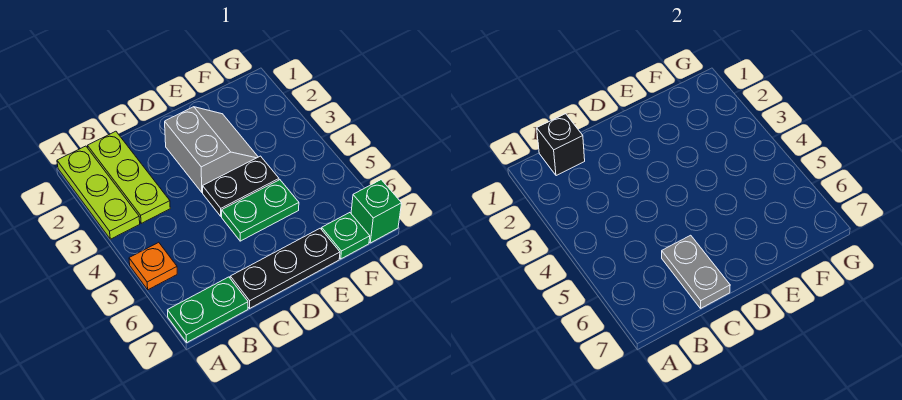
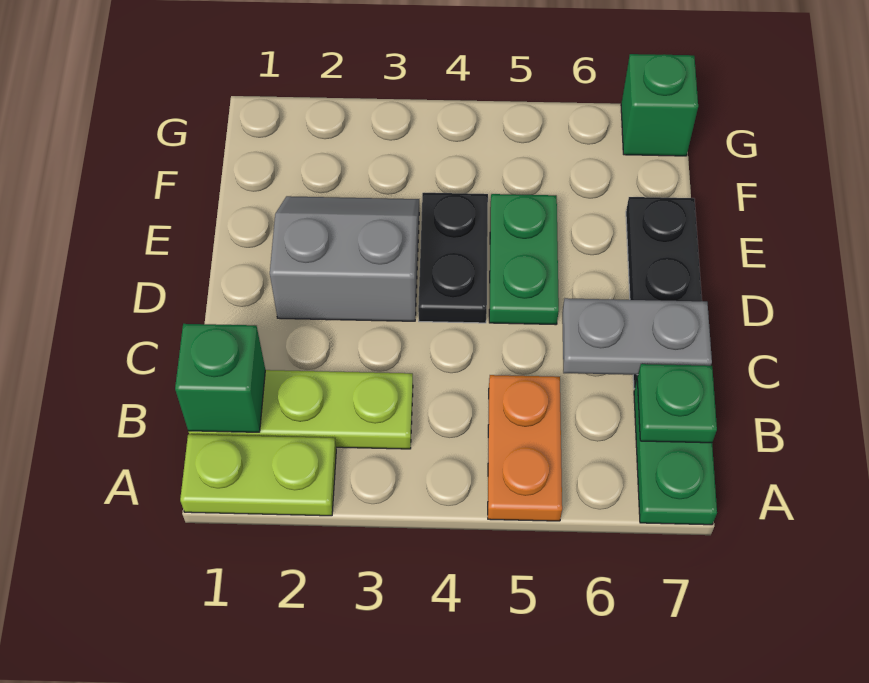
lime plate A1:A3 level 1 -> lime plate A1:A2 level 1
orange plate A5 level 1 -> orange plate A5:B5 level 1
black brick B1 level 2 -> green brick B1 level 2
green plate F7 level 1 -> green plate B7 level 2

